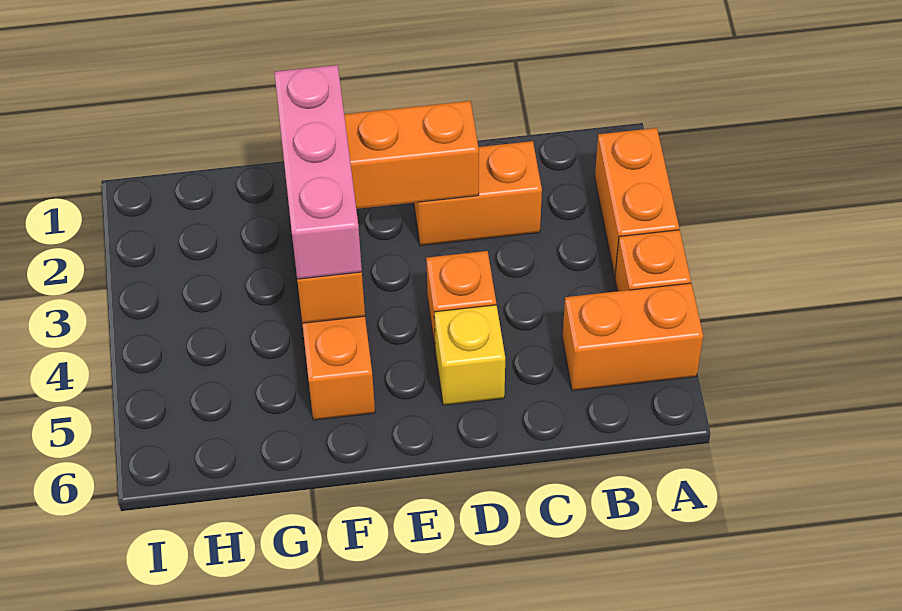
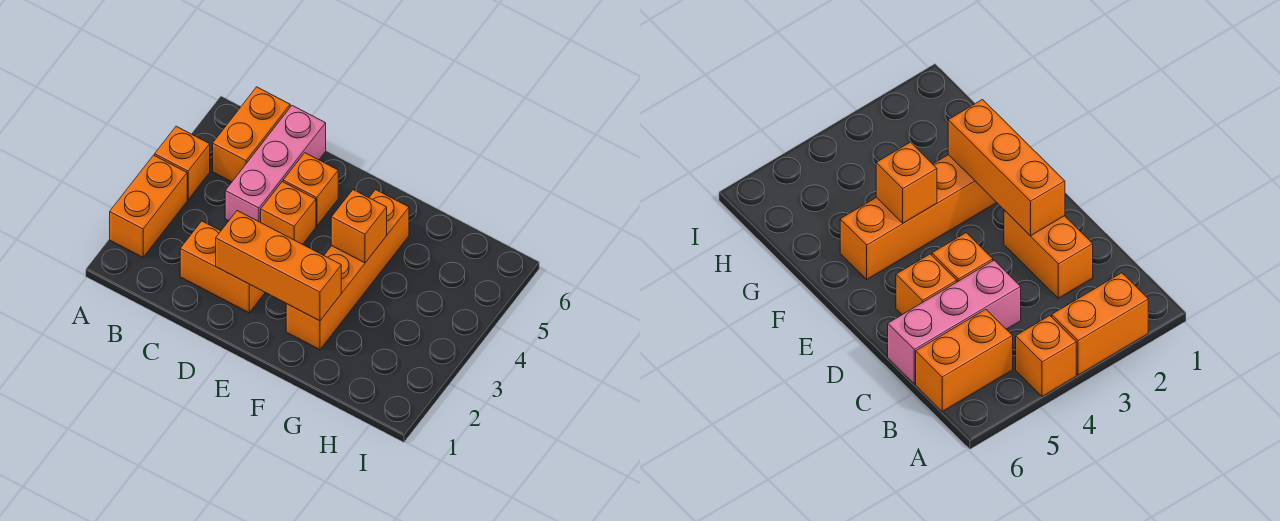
orange brick A5:B5 level 1 -> orange brick B5:B6 level 1
yellow brick D5 level 1 -> orange brick D5 level 1
pink brick F2:F4 level 3 -> pink brick C4:C6 level 1

